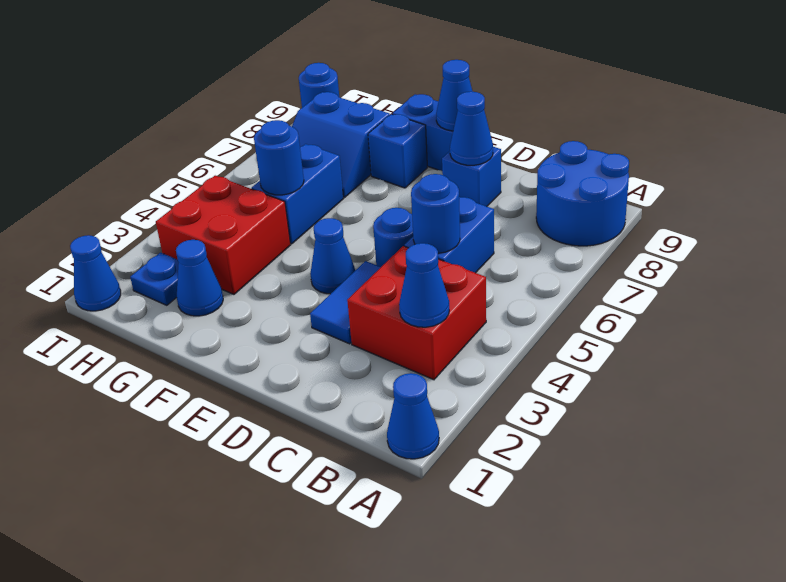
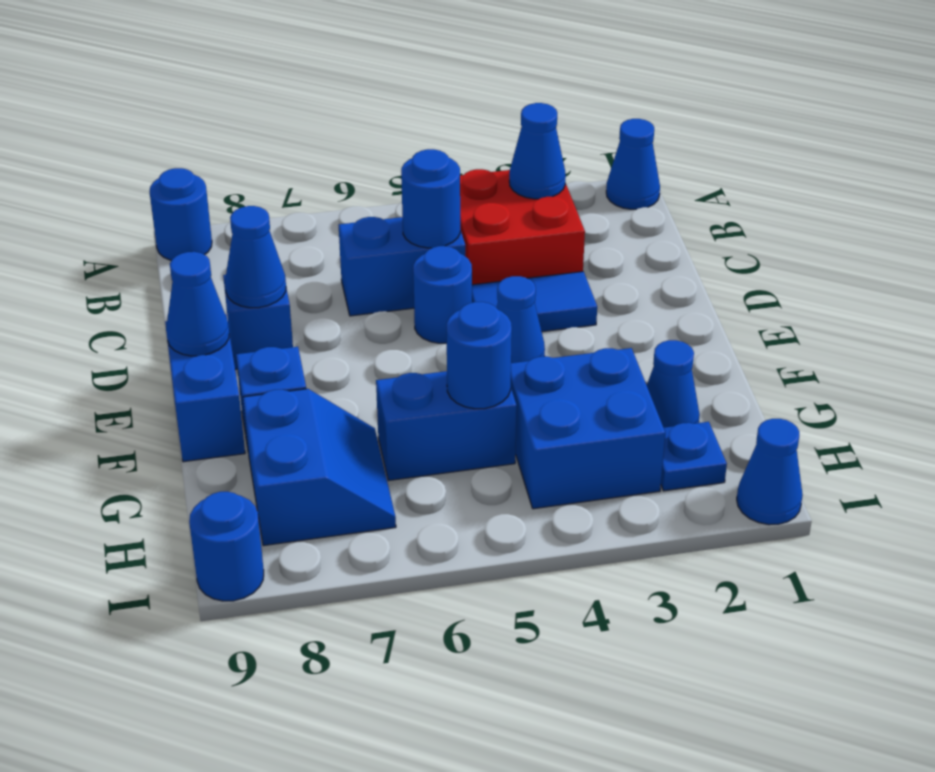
blue round brick A8:B9 level 1 -> blue round brick A9 level 1
red brick G3:H4 level 1 -> blue brick G3:H4 level 1

